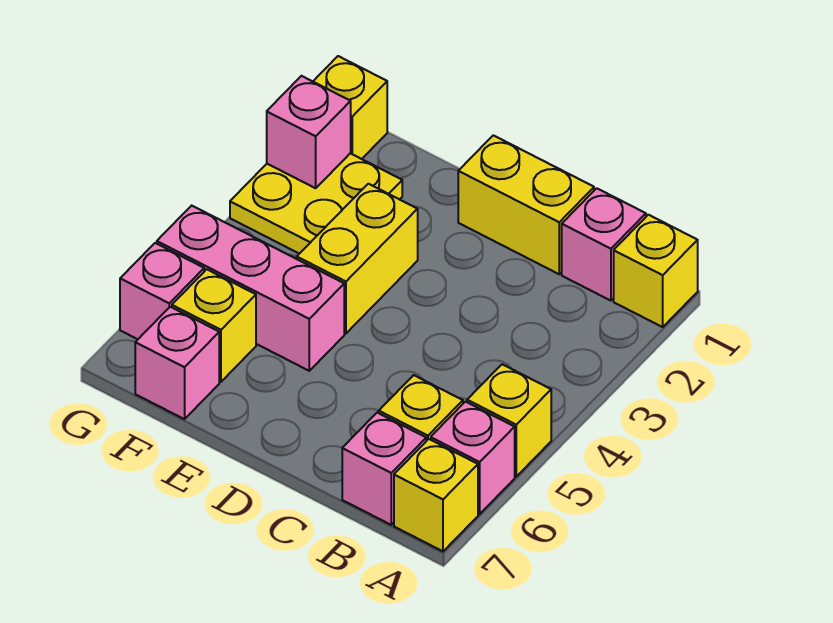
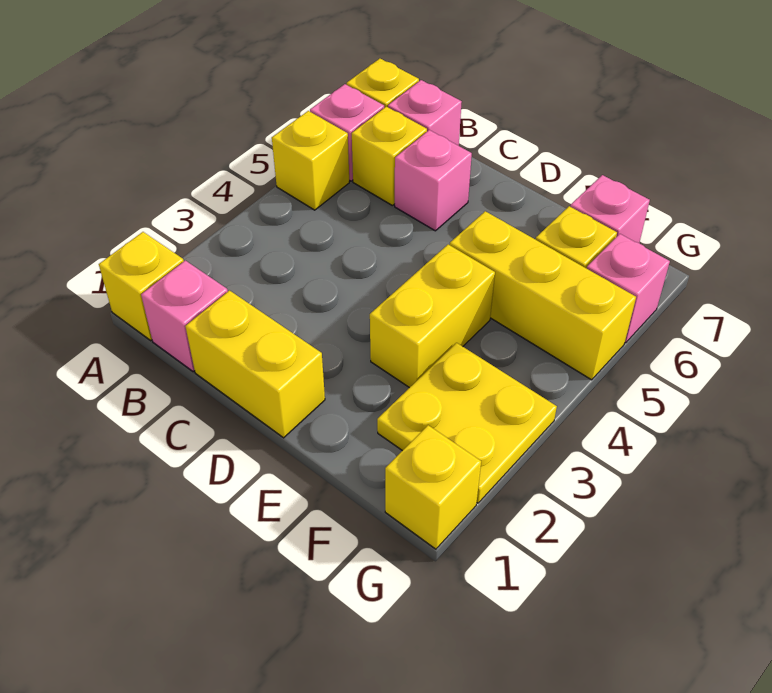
pink brick E5:G5 level 1 -> yellow brick E5:G5 level 1
pink brick G2 level 2 -> pink brick C6 level 1

